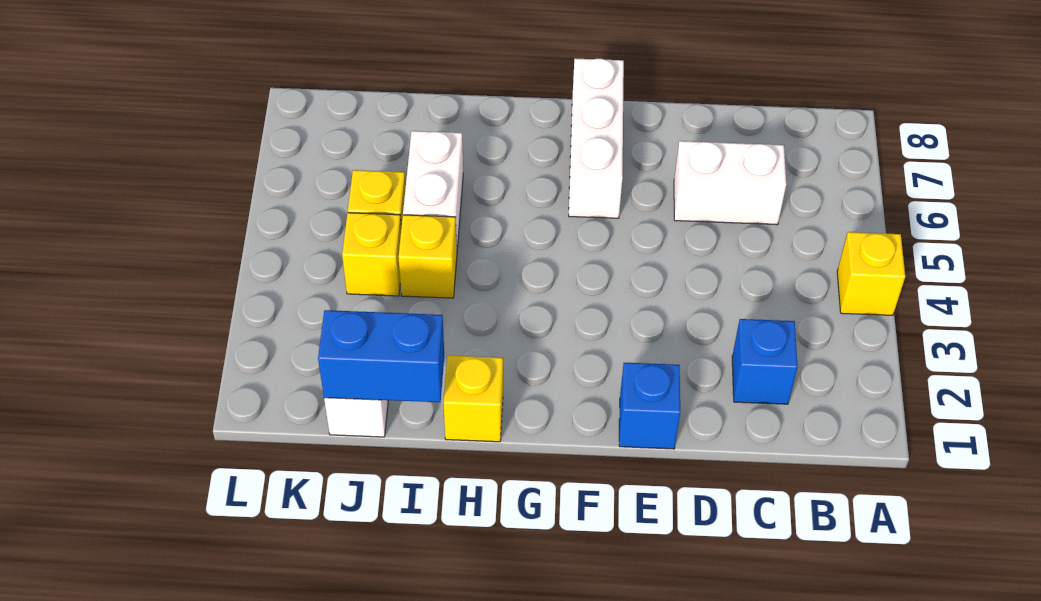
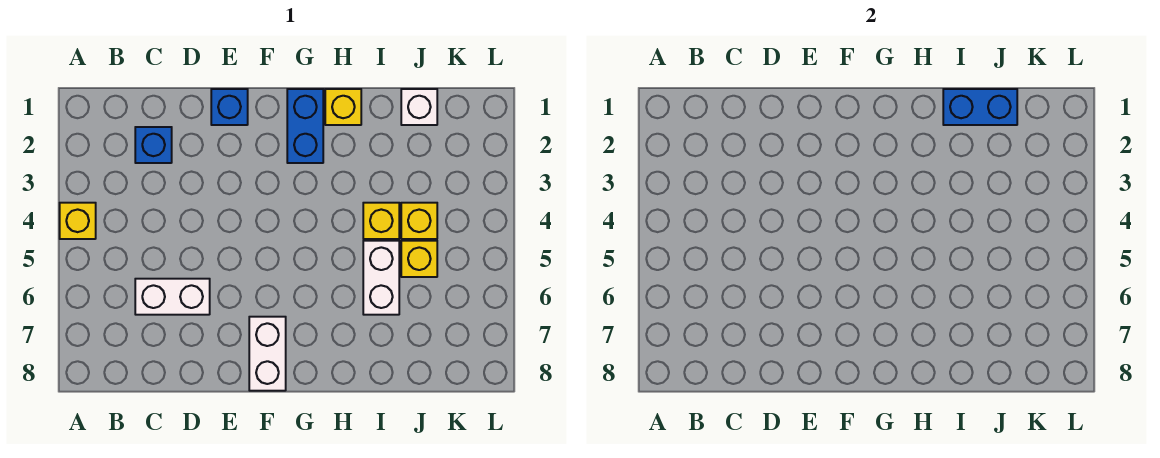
white brick F6:F8 level 1 -> white brick F7:F8 level 1
none -> blue brick G1:G2 level 1

